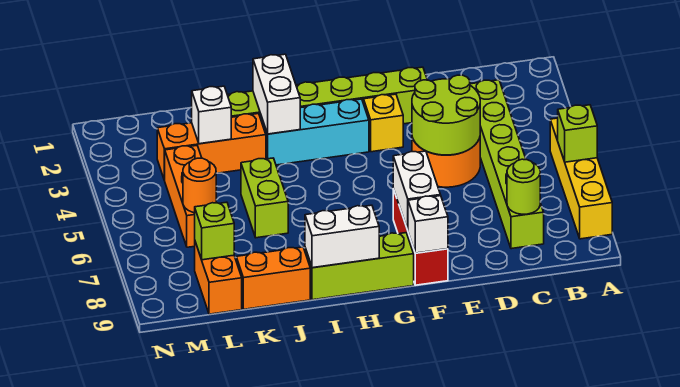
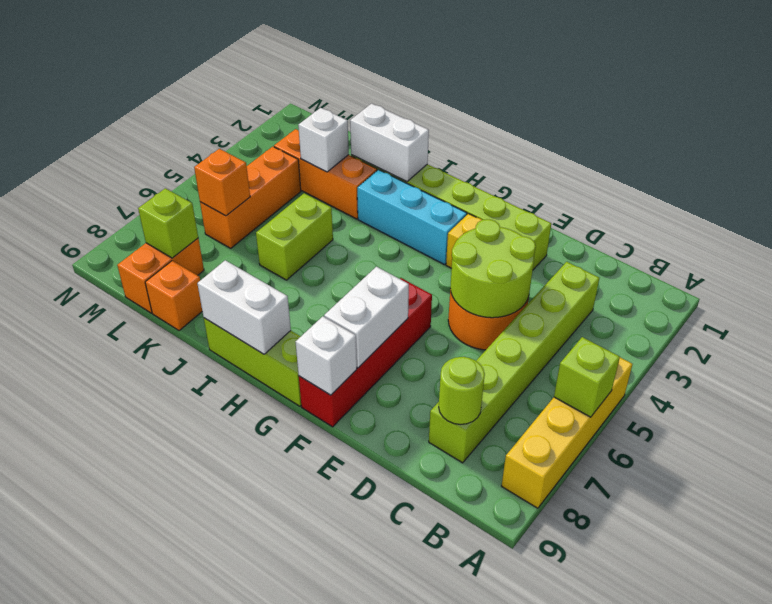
red brick F7:F9 level 1 -> red brick F6:F9 level 1
white brick I2:I3 level 2 -> white brick I2:J2 level 2
orange brick J9:K9 level 1 -> orange brick K9 level 1
orange round brick L6 level 2 -> orange brick L6 level 2

